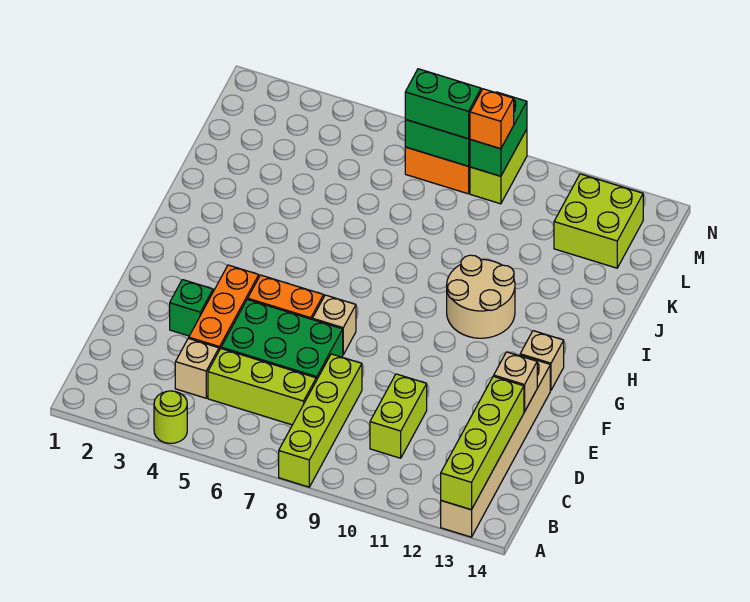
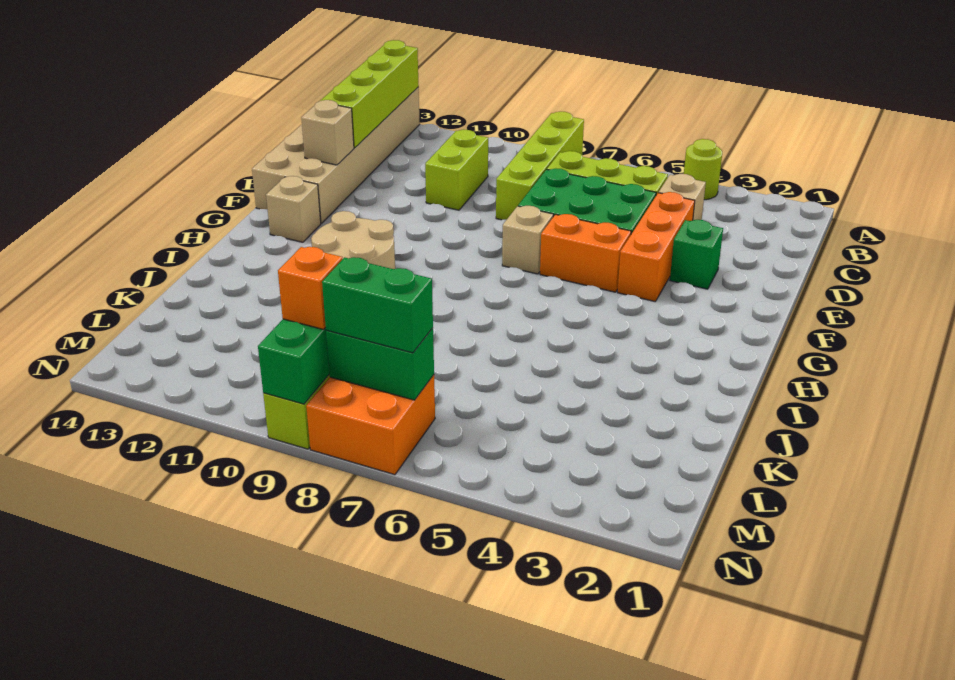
tan brick A13:F13 level 1 -> tan brick A13:F14 level 1
lime brick L12:M13 level 1 -> none

